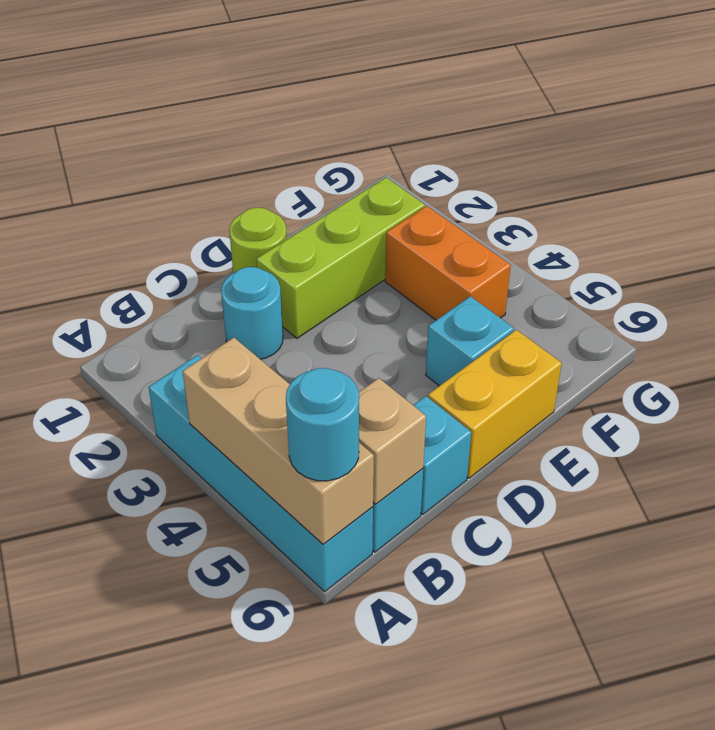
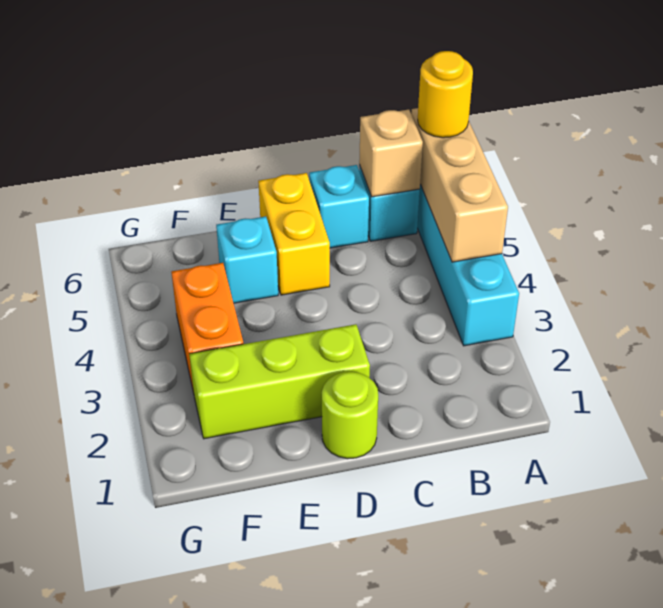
cyan round brick A6 level 3 -> yellow round brick A6 level 3
cyan round brick C2 level 1 -> none
yellow brick D6:E6 level 1 -> yellow brick D5:D6 level 1

